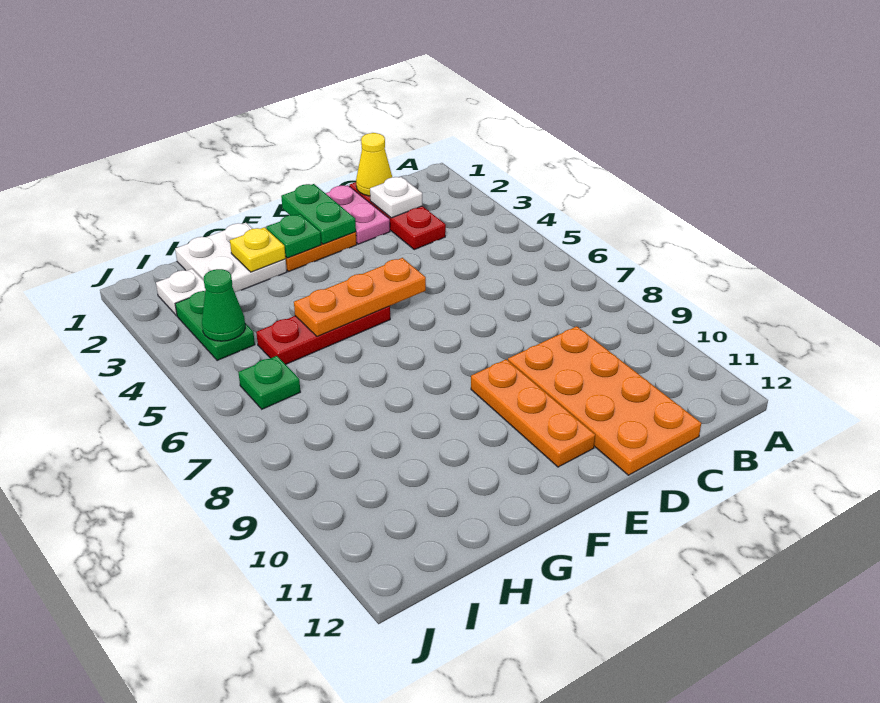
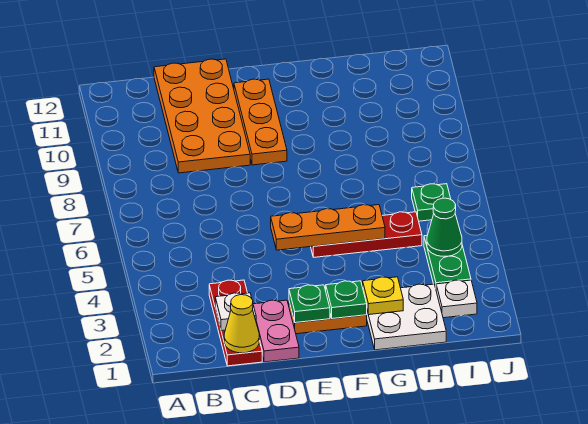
green plate E1:E2 level 2 -> green plate E2 level 2

